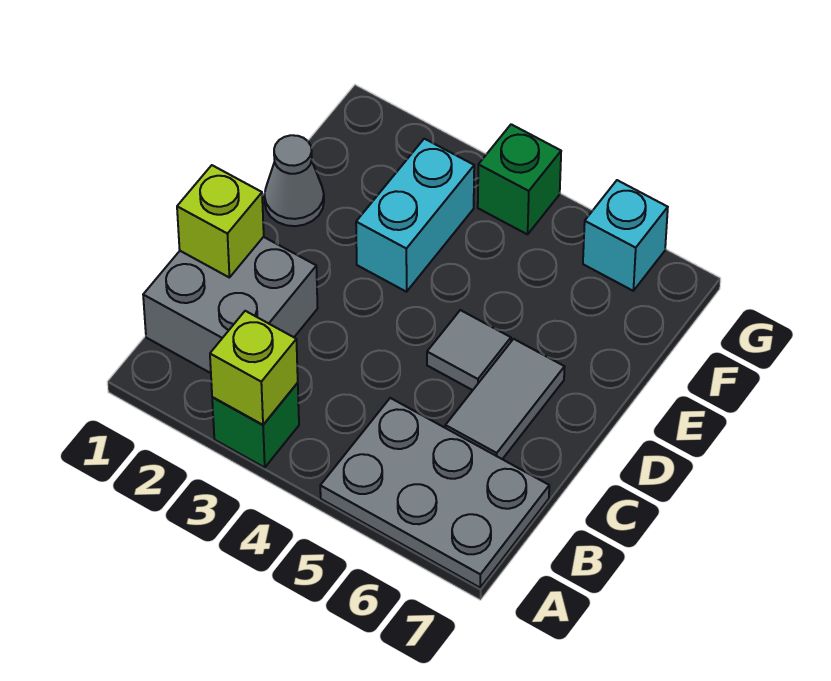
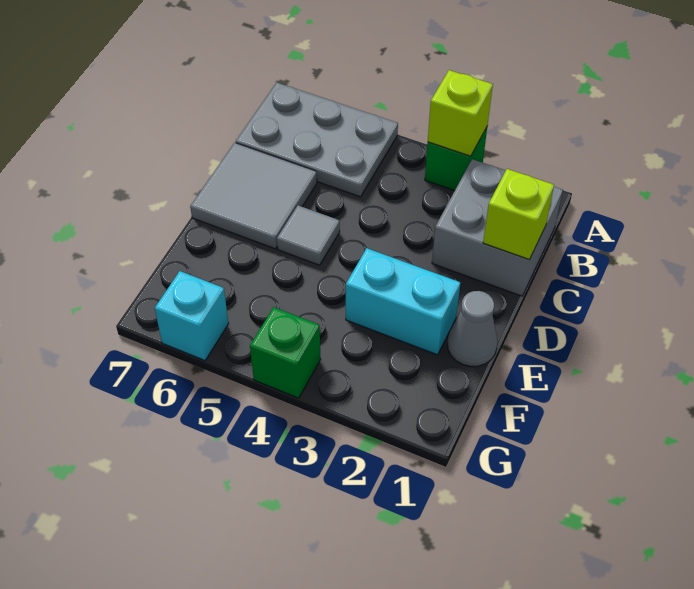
grey tile C6:D6 level 1 -> grey tile C6:D7 level 1
cyan brick E3:F3 level 1 -> cyan brick E2:E3 level 1

